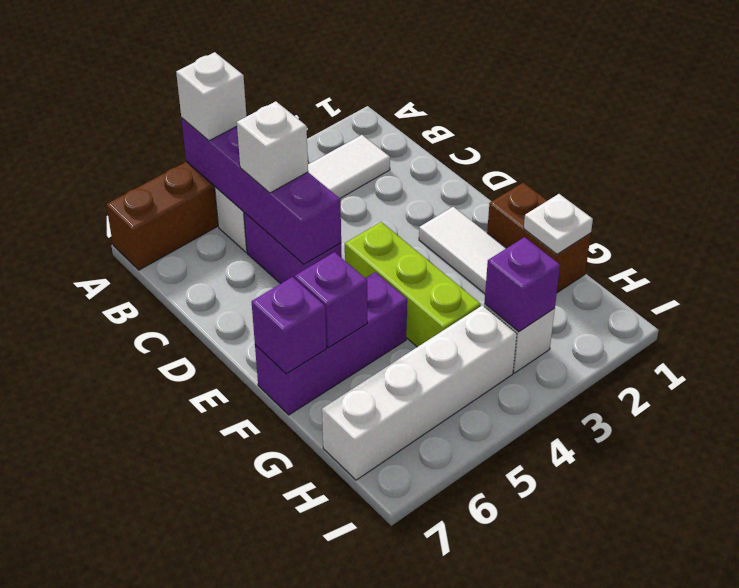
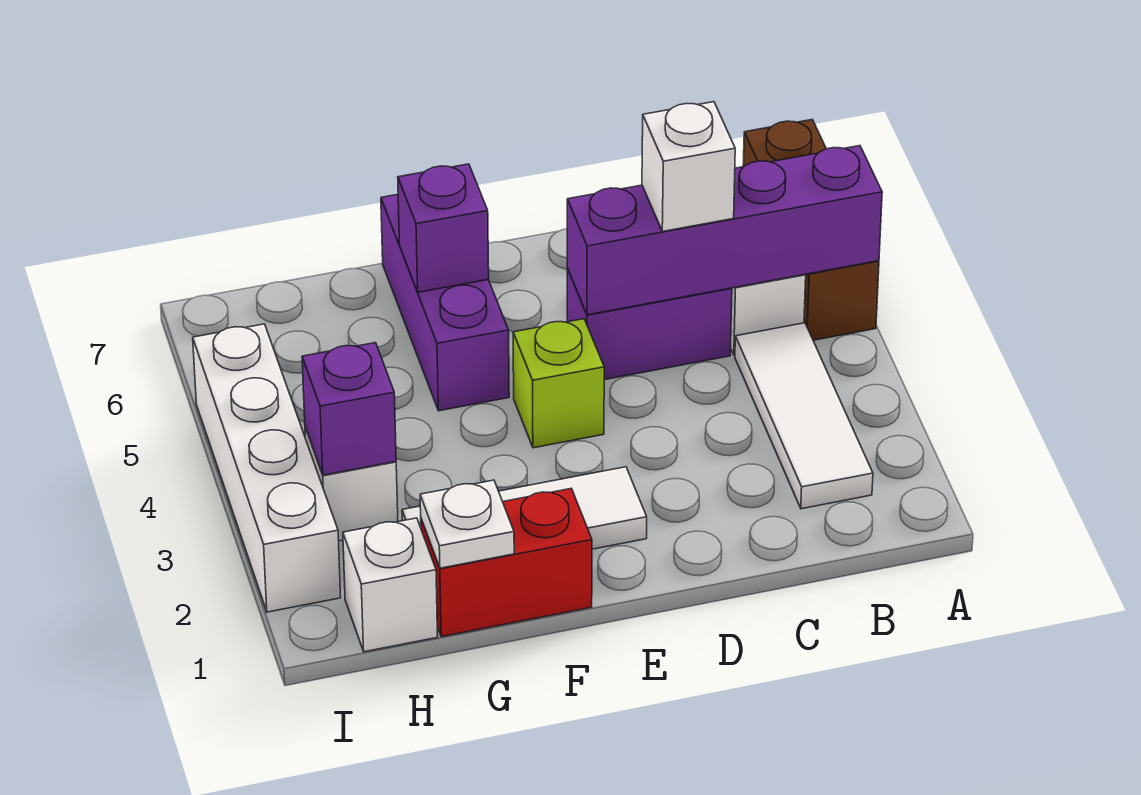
white brick A5 level 3 -> white brick H1 level 1
lime brick E4:G4 level 1 -> lime brick E4 level 1
brown brick F1:G1 level 1 -> red brick F1:G1 level 1
purple brick F7 level 2 -> none
white brick H4:H7 level 1 -> white brick I2:I5 level 1

